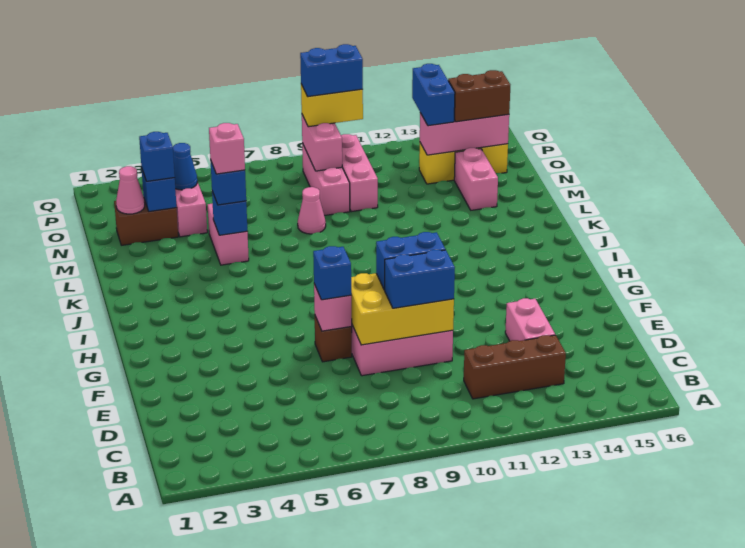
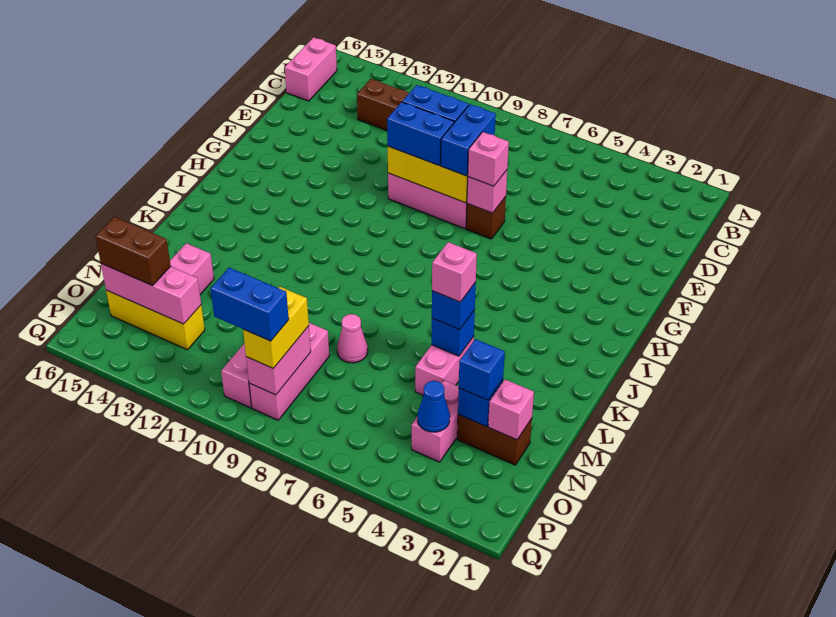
pink brick D13:E13 level 1 -> pink brick B16:C16 level 1
blue brick F7 level 3 -> pink brick F7 level 3
pink cone N2 level 2 -> pink brick N2 level 2
blue brick O13:P13 level 3 -> blue brick E8:F8 level 3
yellow brick P9:P10 level 3 -> yellow brick O9:P9 level 3

